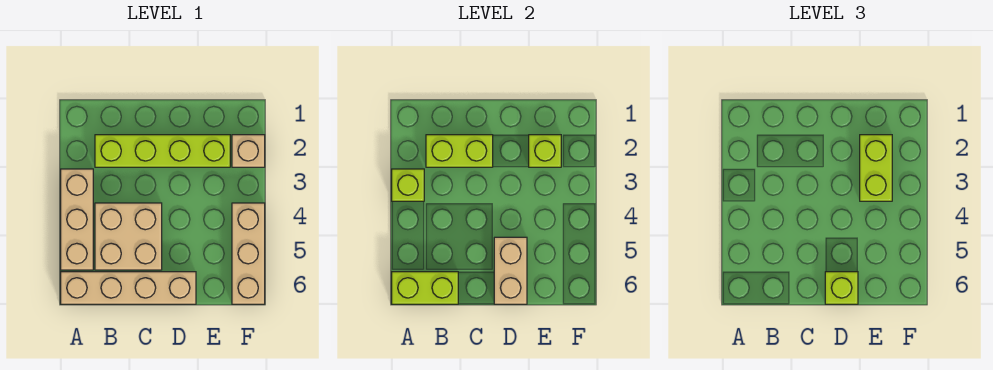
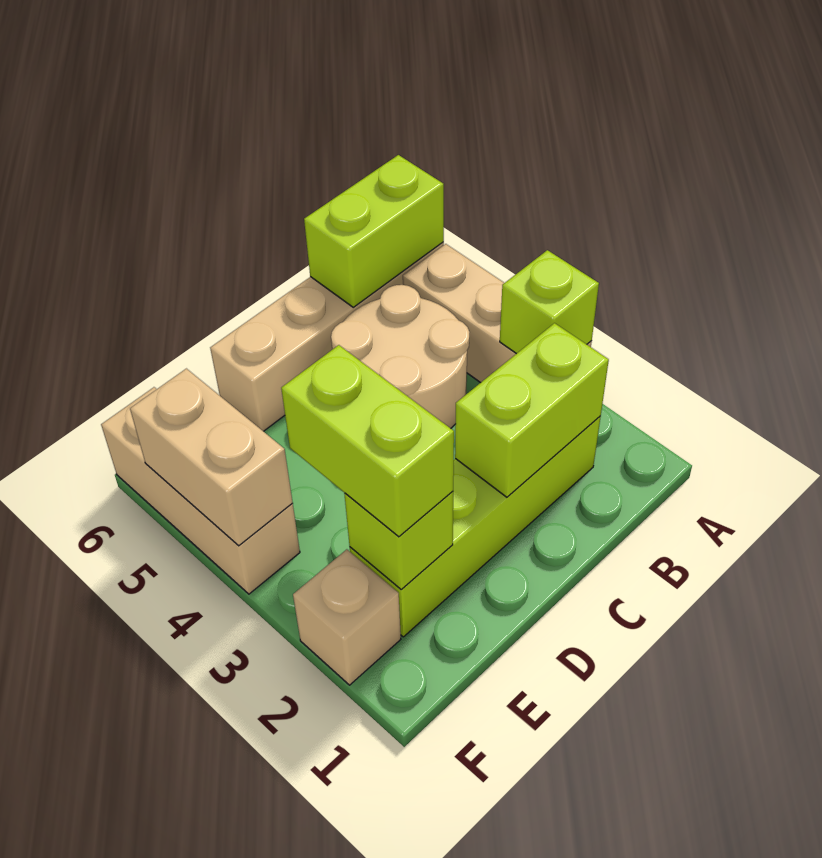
tan brick B4:C5 level 1 -> tan round brick B4:C5 level 1
tan brick D5:D6 level 2 -> tan brick F4:F5 level 2
lime brick D6 level 3 -> none

